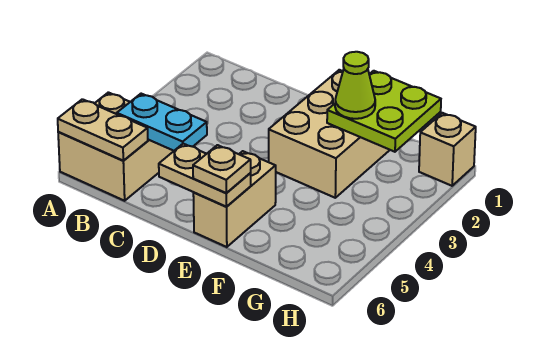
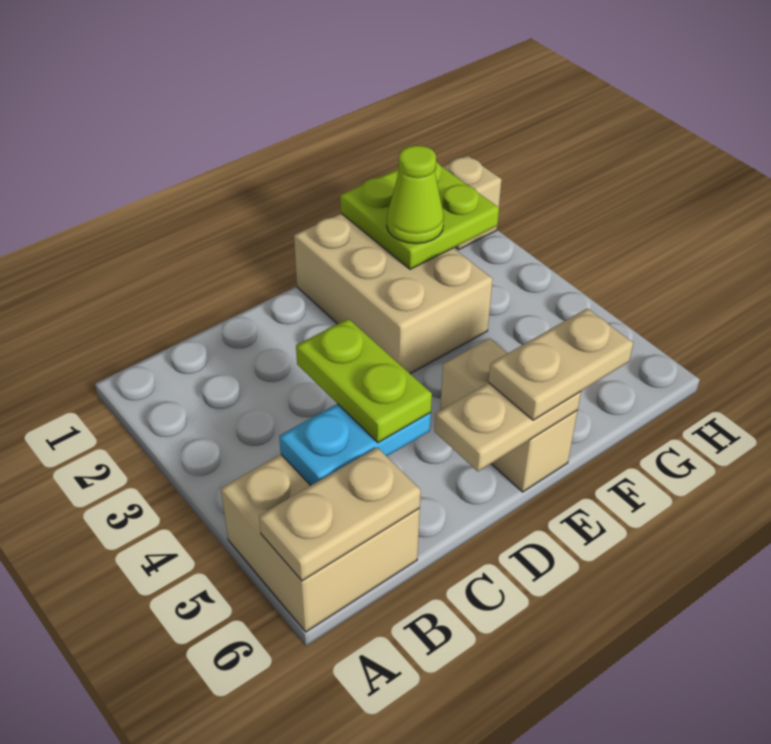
none -> lime plate C4:C5 level 3
tan plate E6 level 3 -> tan plate E6:F6 level 3

